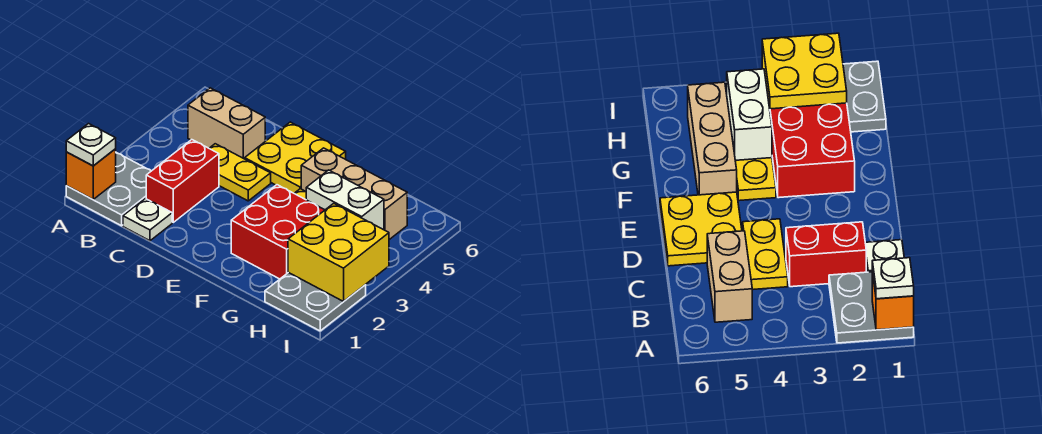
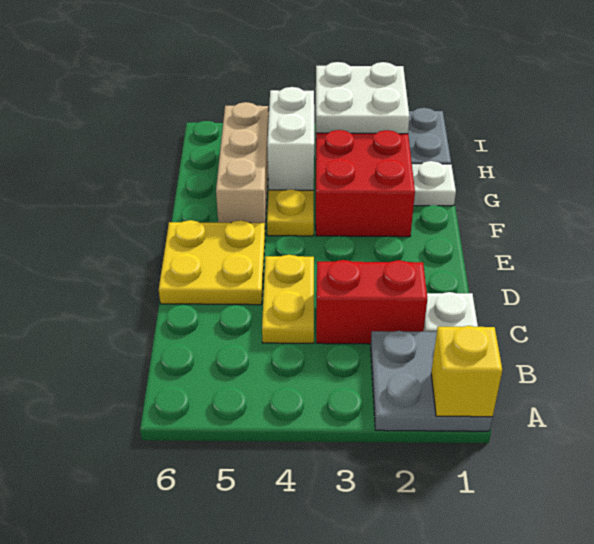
orange brick A1 level 2 -> yellow brick A1 level 2
white plate A1 level 3 -> white plate G1 level 1
tan brick B5:C5 level 1 -> none
yellow brick H2:I3 level 2 -> white brick H2:I3 level 2

